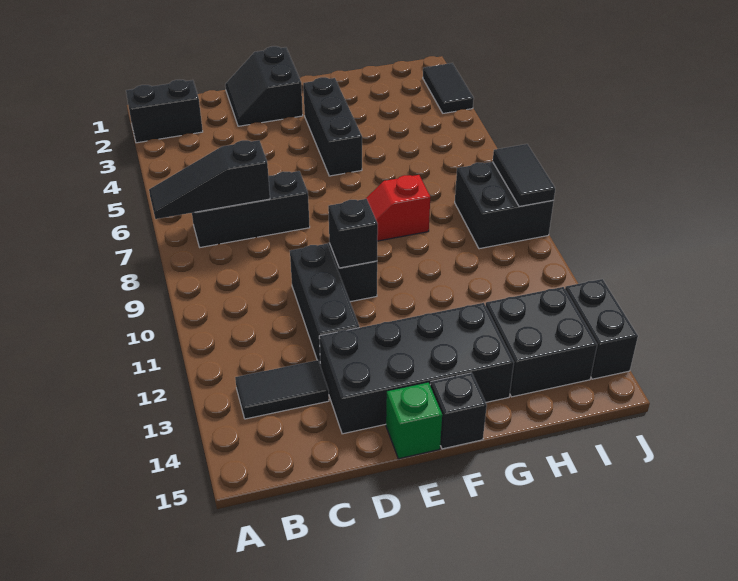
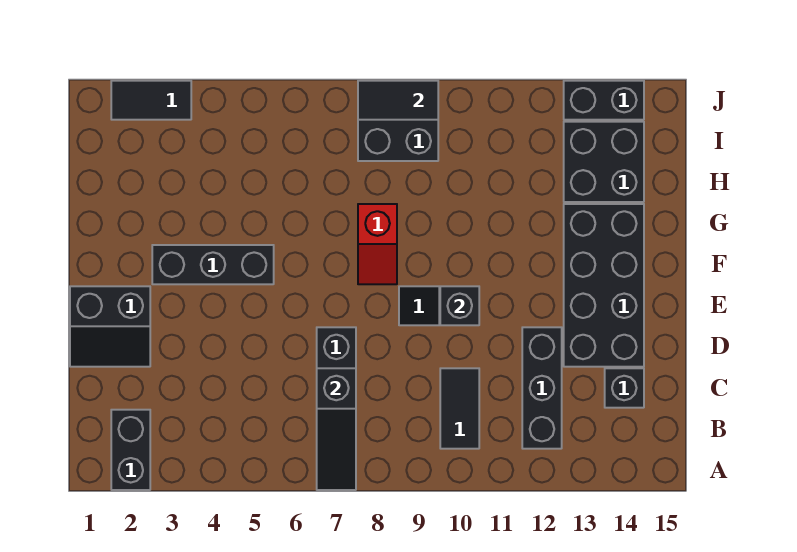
black tile B13:C13 level 1 -> black tile B10:C10 level 1
black brick D10:D12 level 1 -> black brick B12:D12 level 1
green brick E15 level 1 -> none
black brick F15 level 1 -> black brick C14 level 1

